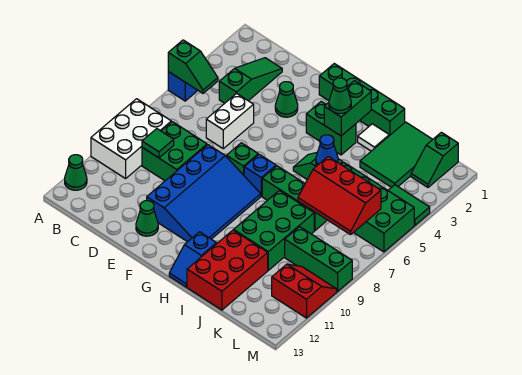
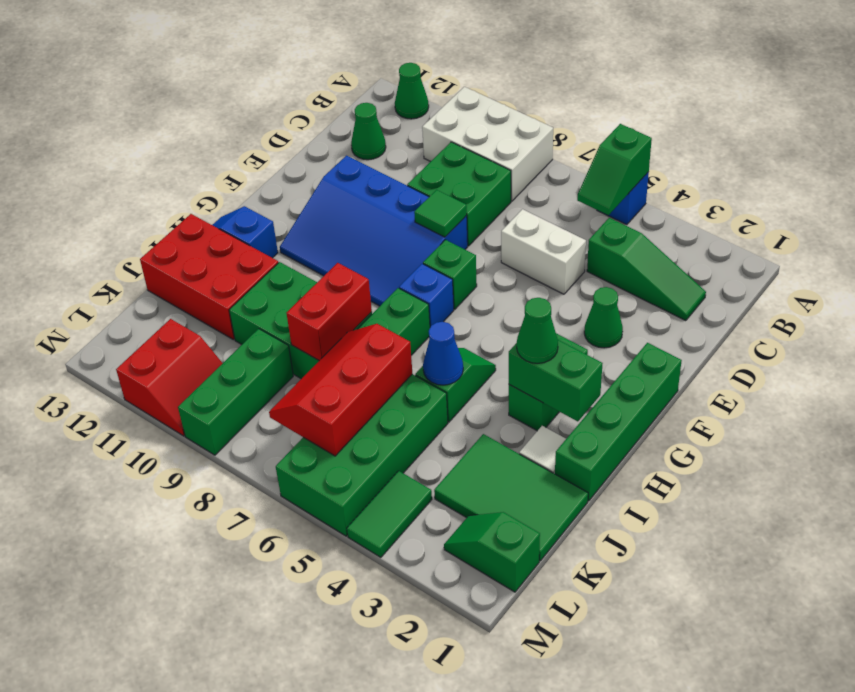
green tile C9 level 2 -> green tile E8 level 2
green cone E12 level 1 -> green cone C12 level 1
none -> red brick I8:J8 level 2

